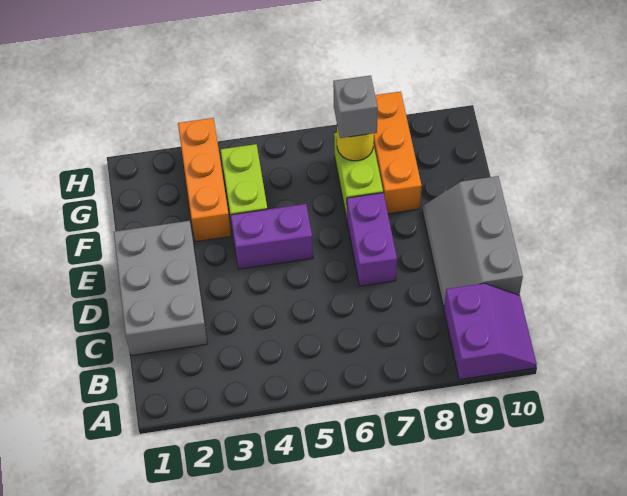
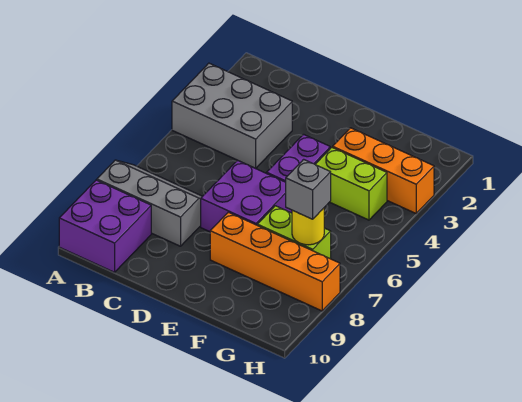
purple slope A9:B10 level 1 top 9 -> purple brick A9:B10 level 1
grey brick C1:E2 level 1 -> grey brick A3:C4 level 1
grey slope C9:E10 level 1 top 10 -> grey slope A7:C8 level 1 top 8
purple brick D7:E7 level 1 -> purple brick D6:E7 level 1
orange brick F8:H8 level 1 -> orange brick E8:H8 level 1

